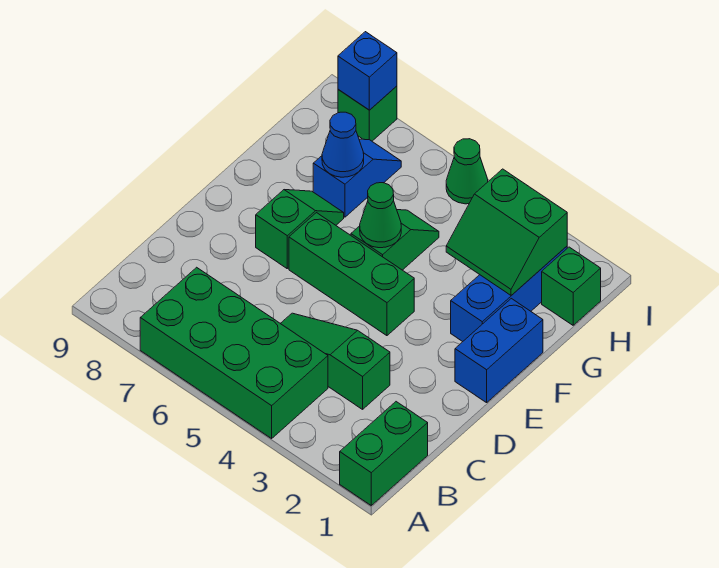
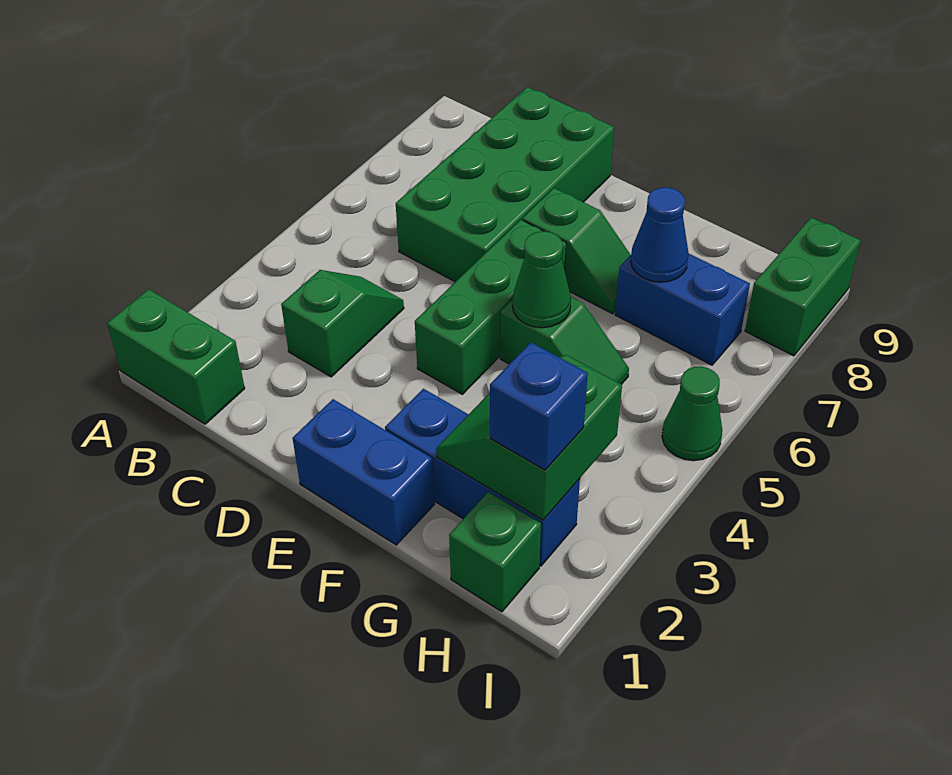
green brick A4:B7 level 1 -> green brick C6:D9 level 1
green slope C3:C5 level 1 top 3 -> green slope C3:C4 level 1 top 3
blue slope G7:H7 level 1 top G -> blue brick G7:H7 level 1
green brick I8 level 1 -> green brick I8:I9 level 1
blue brick I8 level 2 -> blue brick H2 level 3

